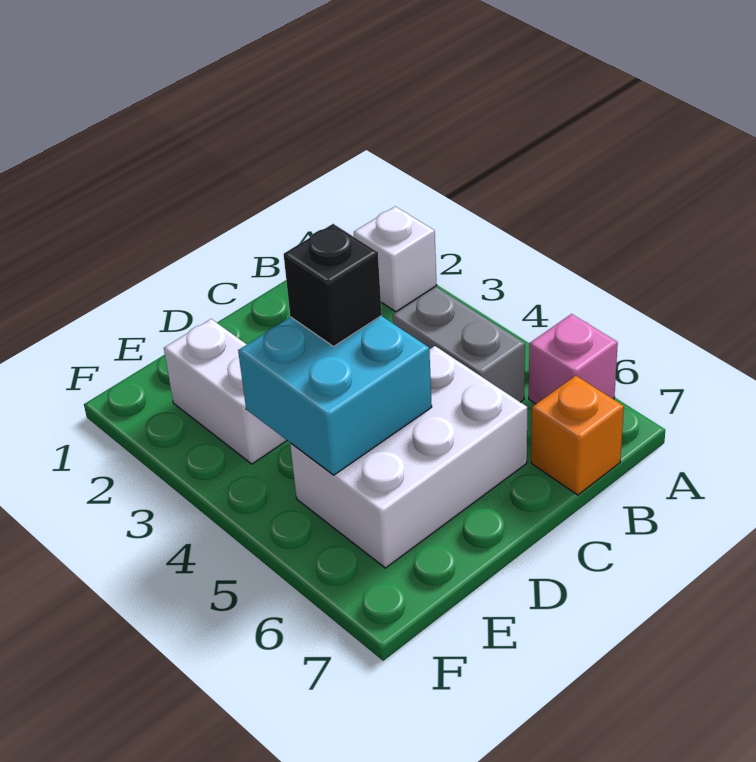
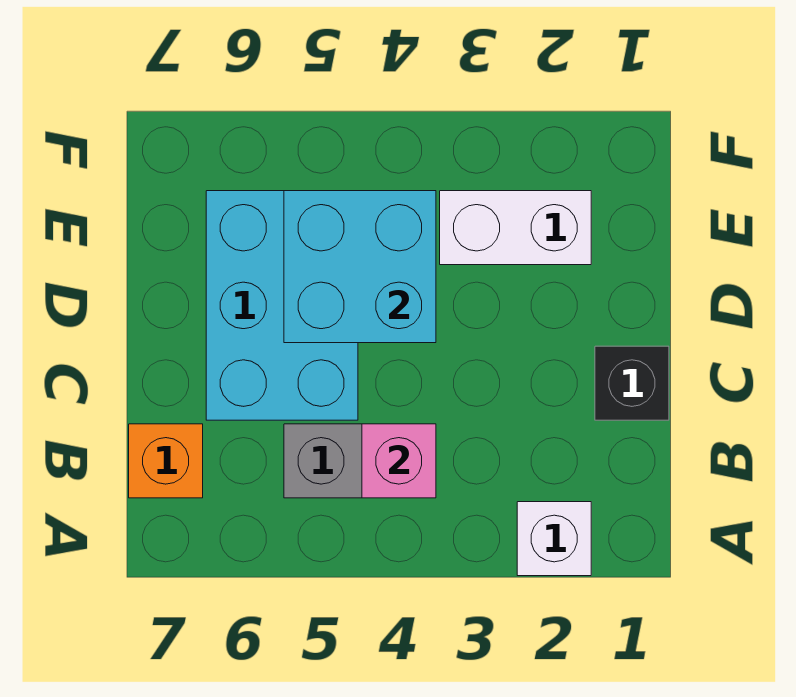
pink brick A6 level 1 -> pink brick B4 level 2
white brick C5:E6 level 1 -> cyan brick C5:E6 level 1
black brick D4 level 3 -> black brick C1 level 1

